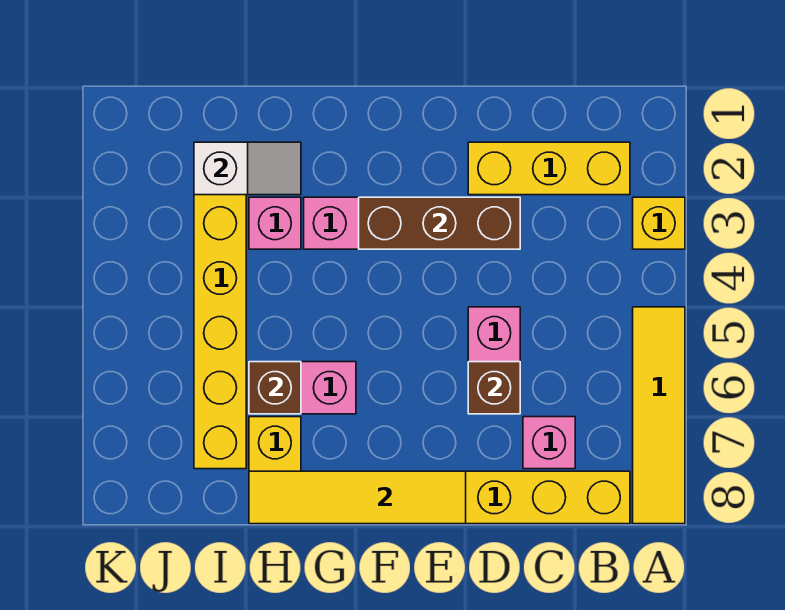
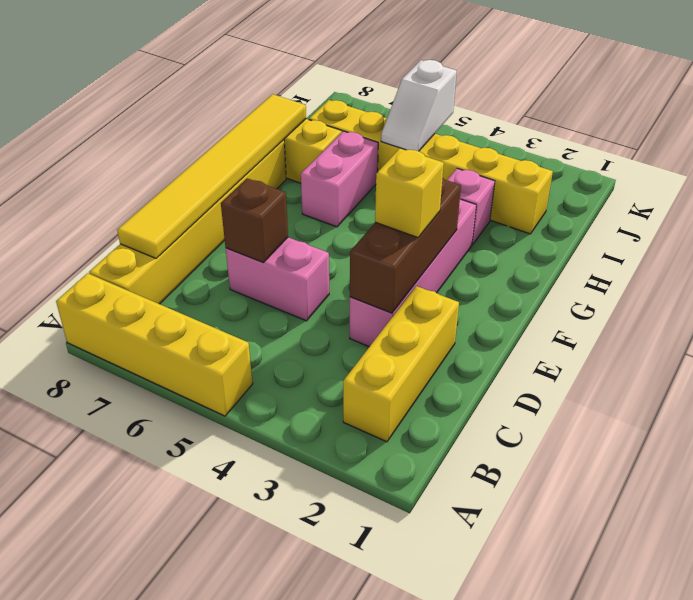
yellow brick A3 level 1 -> yellow brick E3 level 3
yellow tile A5:A8 level 1 -> yellow brick A5:A8 level 1
pink brick C7 level 1 -> none
yellow tile E8:H8 level 2 -> yellow tile C8:H8 level 2
white slope H2:I2 level 2 top I -> white slope I5:J5 level 2 top J
brown brick H6 level 2 -> none

